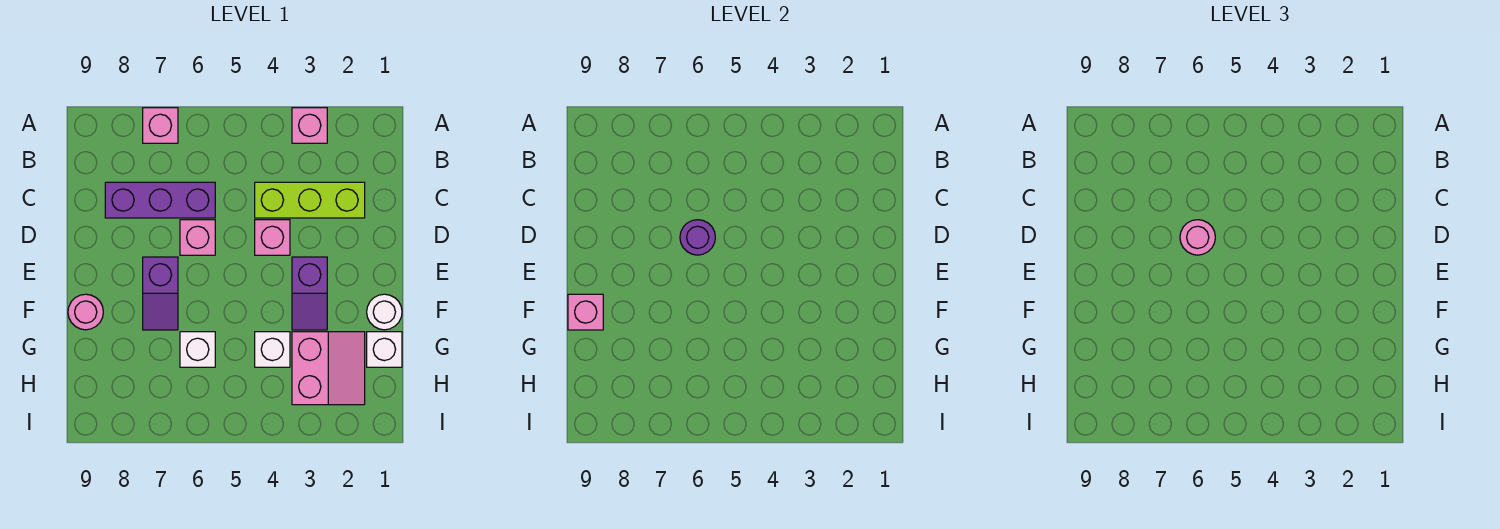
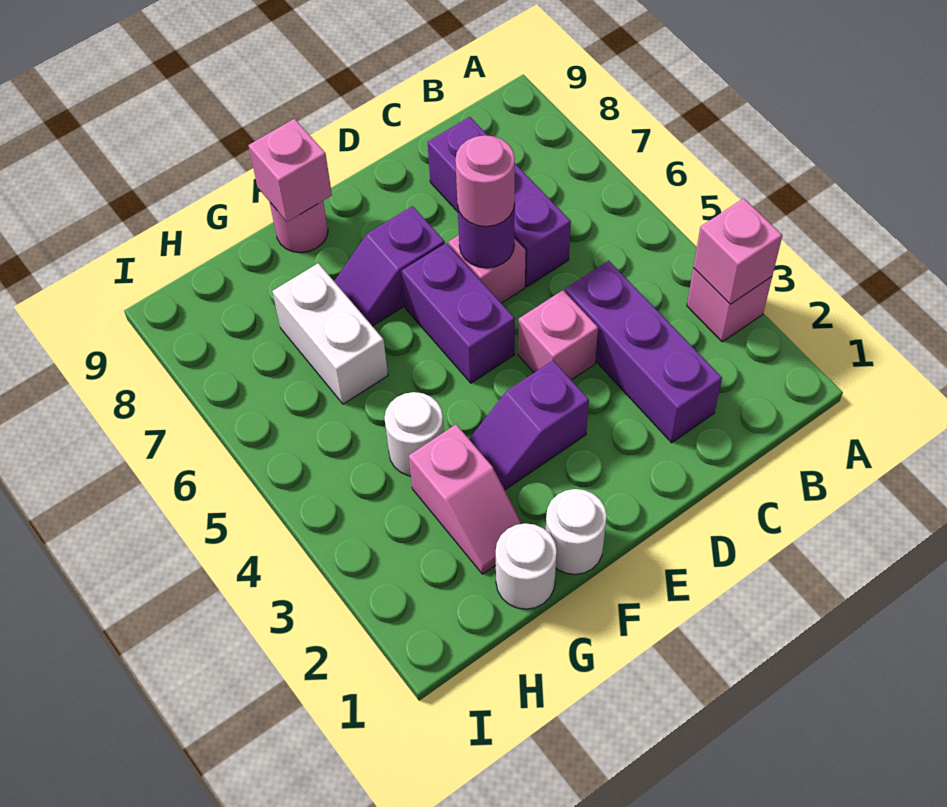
pink brick A7 level 1 -> pink brick A3 level 2
lime brick C2:C4 level 1 -> purple brick C2:C4 level 1
none -> purple brick E5:E6 level 1
white brick G1 level 1 -> white round brick G1 level 1
pink slope G2:H3 level 1 top 3 -> pink slope G2:G3 level 1 top 3
white brick G4 level 1 -> white round brick G4 level 1
white brick G6 level 1 -> white brick G6:G7 level 1

